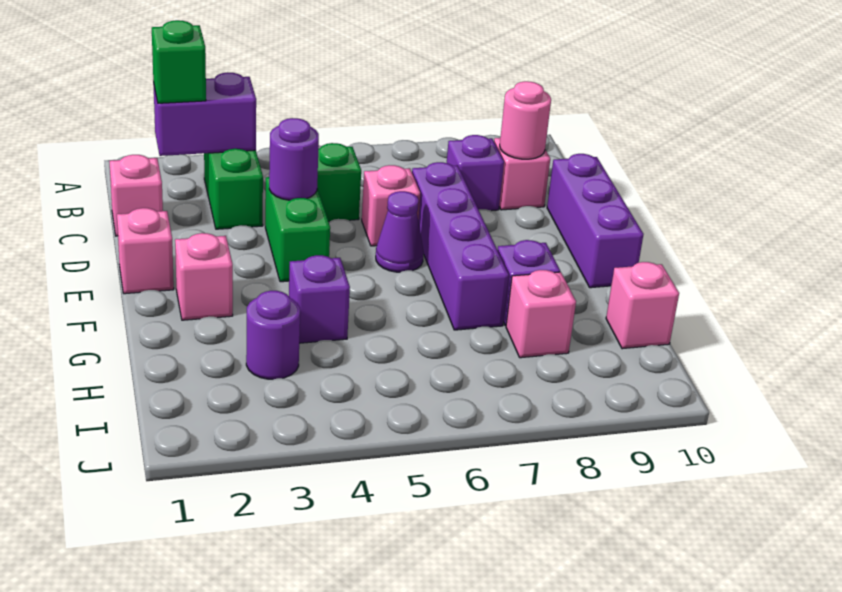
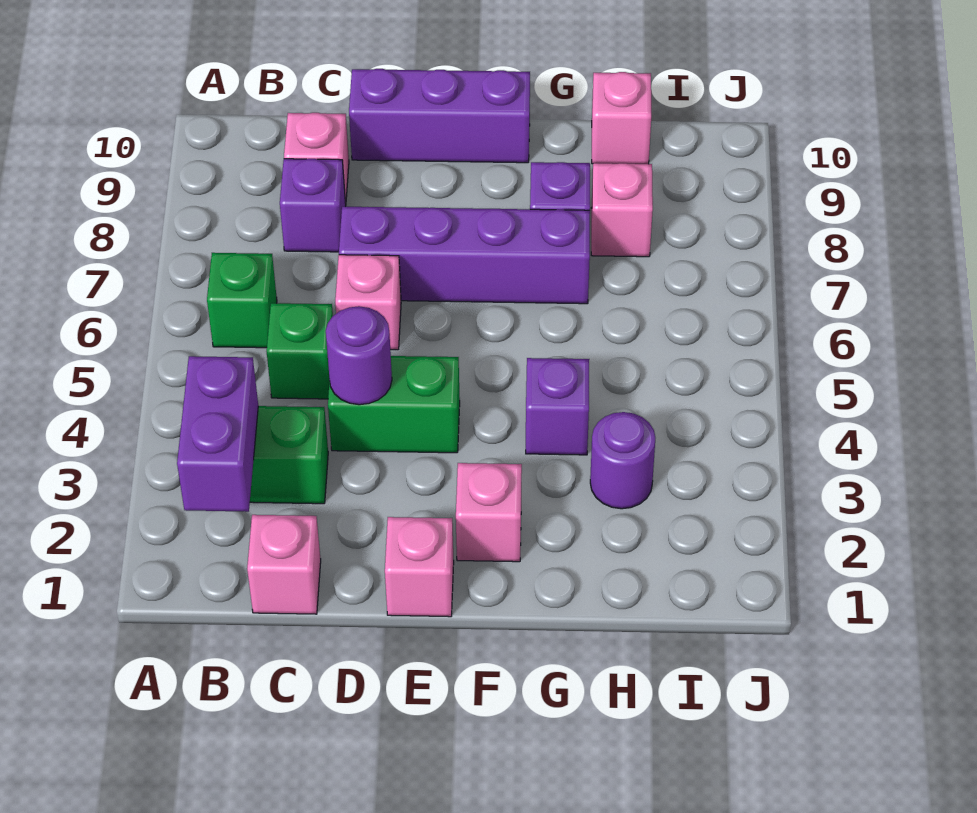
green brick B2 level 3 -> green brick B6 level 1
pink round brick C9 level 2 -> none
purple cone E6 level 1 -> none

